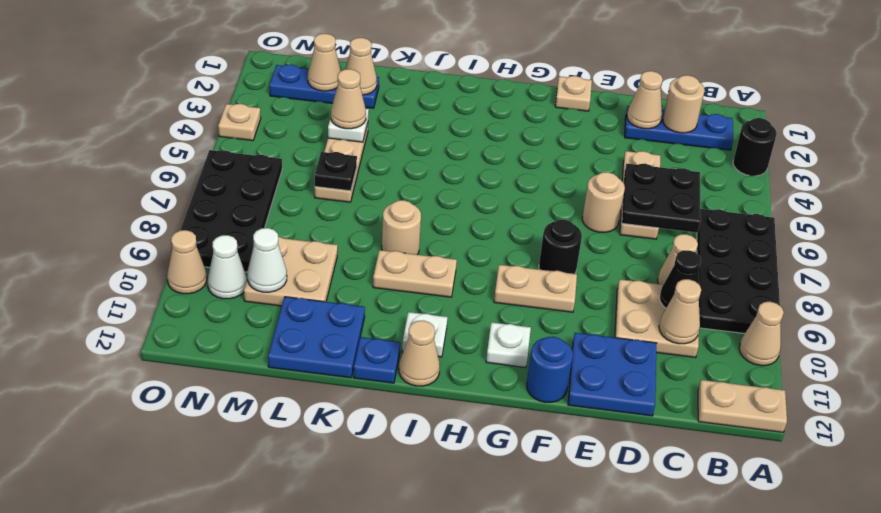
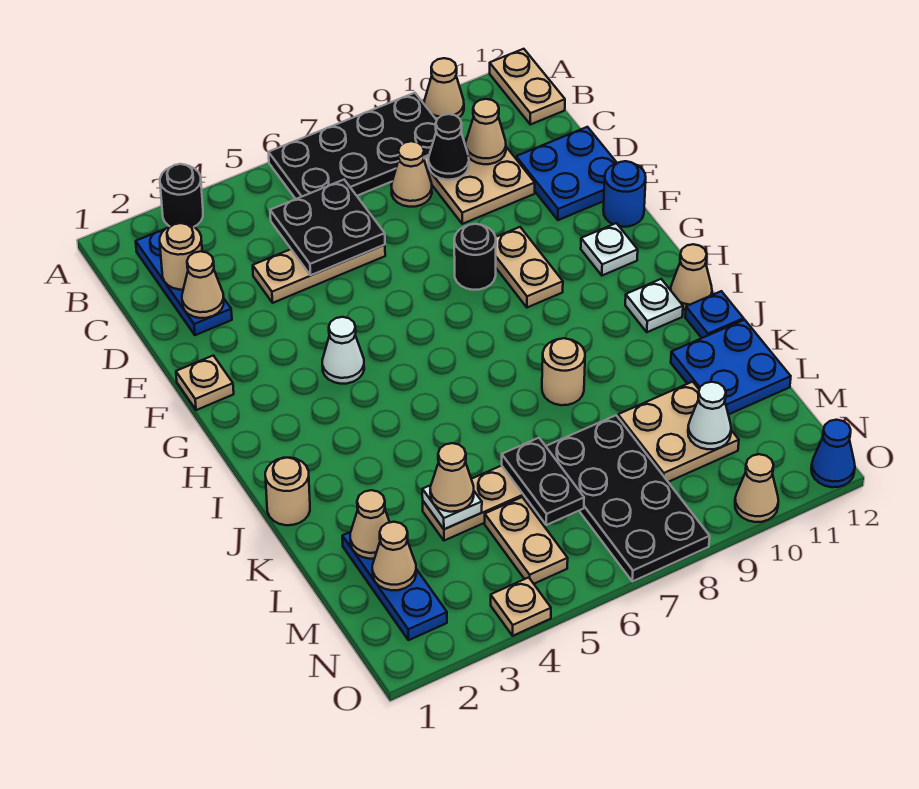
tan round brick E6 level 1 -> tan round brick J1 level 1
tan plate I9:J9 level 1 -> tan plate M5:N5 level 1
black plate L6 level 2 -> black plate L6:M6 level 2
black plate N6:O9 level 1 -> black plate L7:O8 level 1
white cone N10 level 1 -> white cone G4 level 1
none -> blue cone O12 level 1

